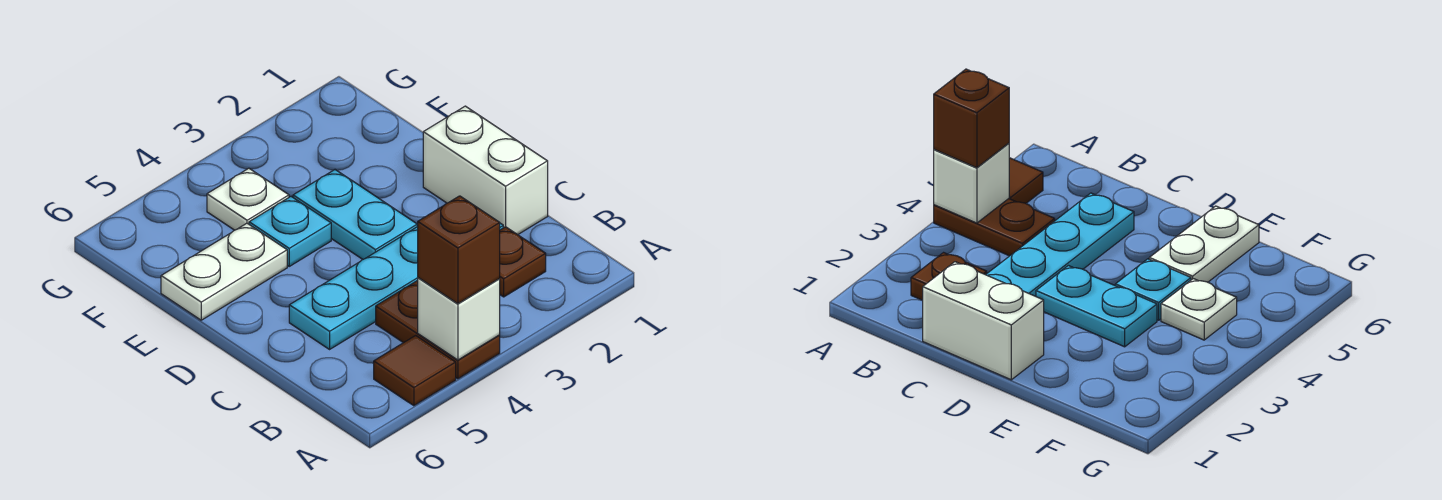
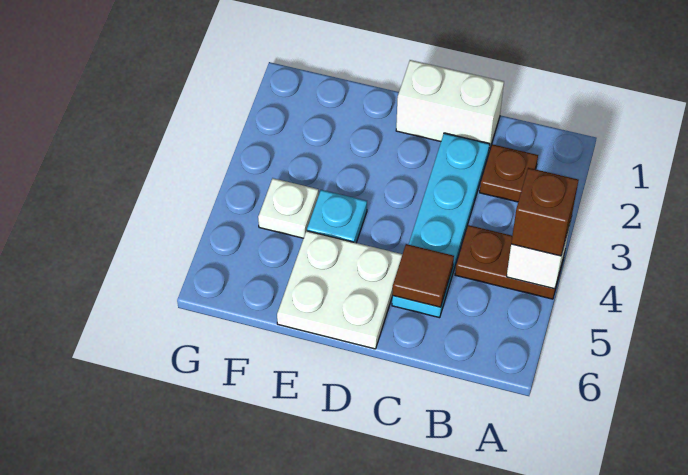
brown tile A5 level 1 -> brown tile C5 level 2
cyan plate D3:E3 level 1 -> none
white plate E5:E6 level 1 -> white plate D5:E6 level 1

